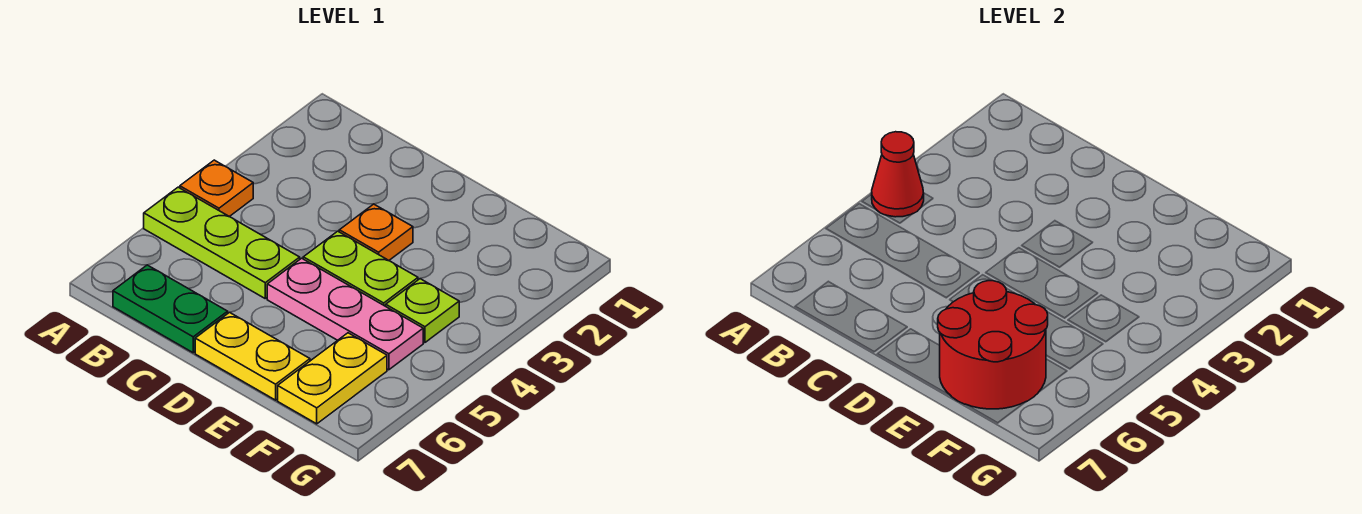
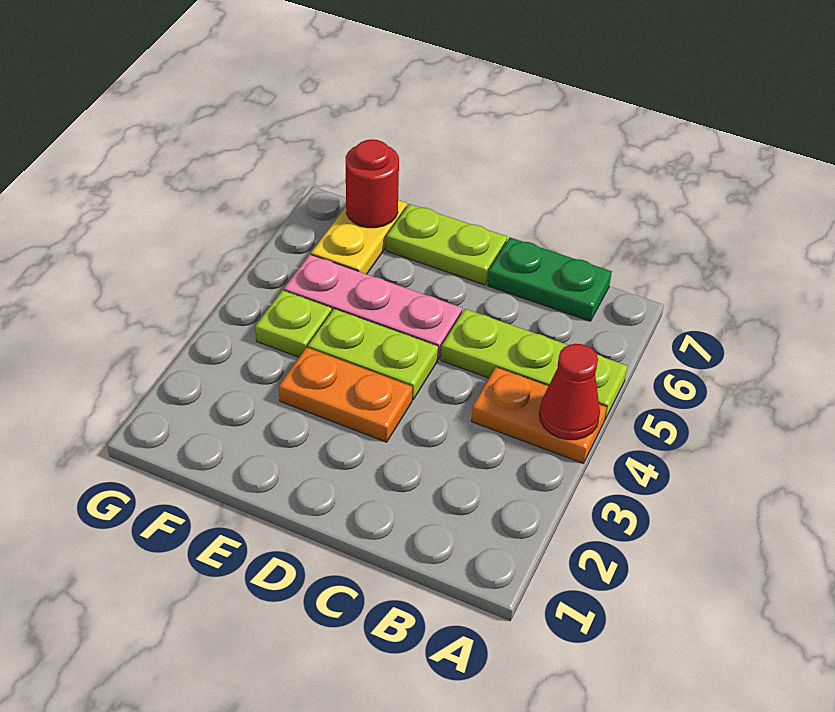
orange plate A4 level 1 -> orange plate A4:B4 level 1
orange plate D3 level 1 -> orange plate D3:E3 level 1
yellow plate D7:E7 level 1 -> lime plate D7:E7 level 1
red round brick E6:F7 level 2 -> red round brick F7 level 2

